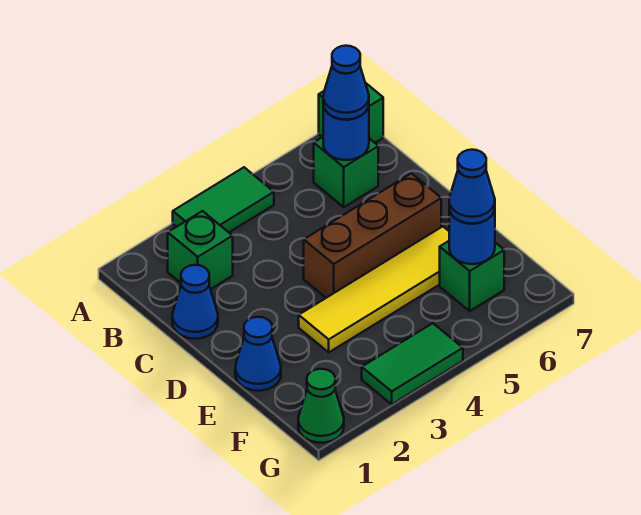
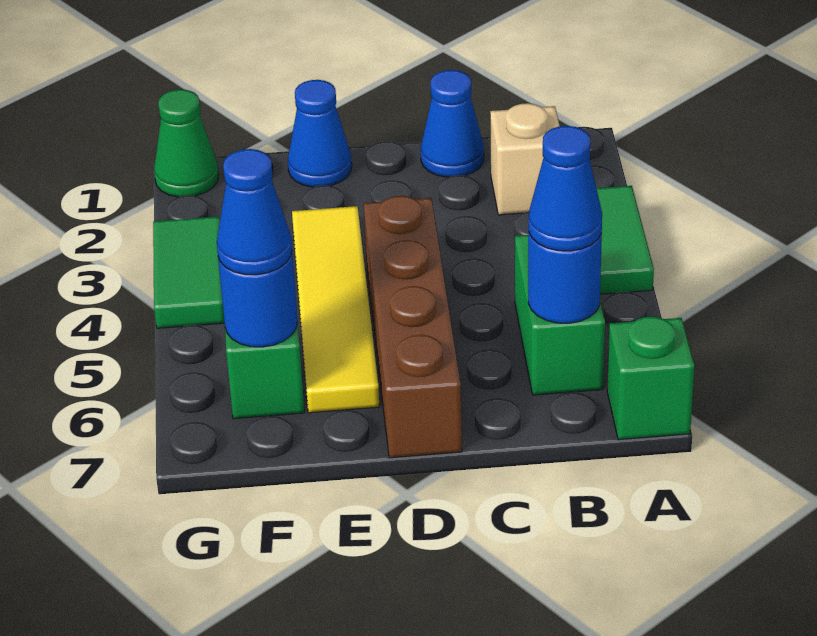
green brick B2 level 1 -> tan brick B2 level 1
green brick B6 level 1 -> green brick B5:B6 level 1
brown brick D4:D6 level 1 -> brown brick D4:D7 level 1

